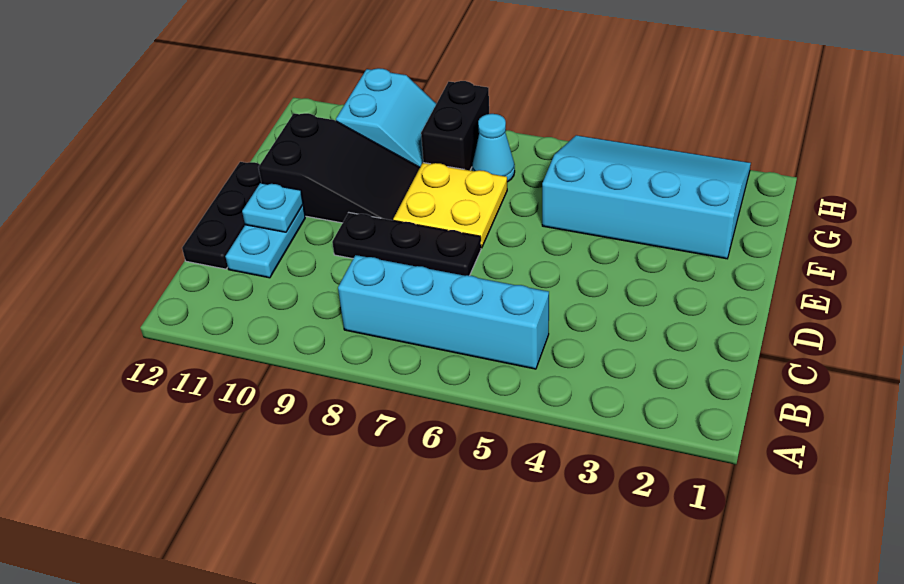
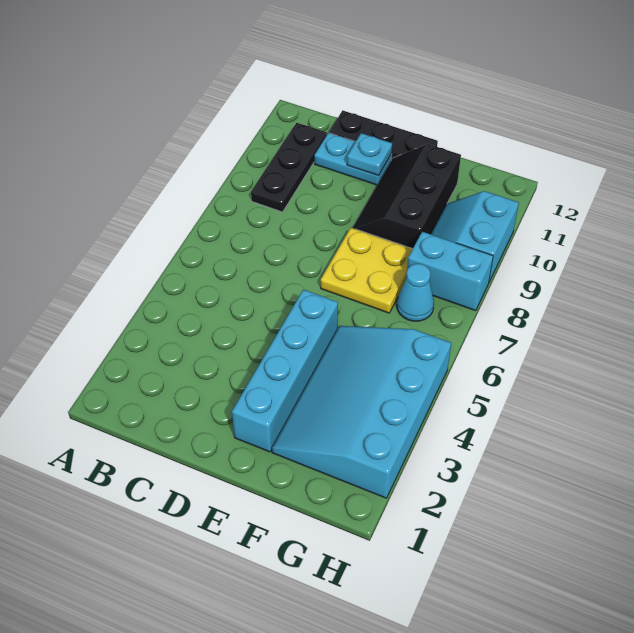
cyan brick B5:B8 level 1 -> cyan brick E2:E5 level 1
black plate D7:D9 level 1 -> black plate B9:B11 level 1
black slope E9:F11 level 1 top 11 -> black slope E9:F11 level 1 top F
cyan slope F2:H5 level 1 top F -> cyan slope F2:H5 level 1 top H
black brick G8:H8 level 1 -> cyan brick G8:H8 level 1
cyan slope G9:H10 level 1 top 10 -> cyan slope G9:H10 level 1 top H

